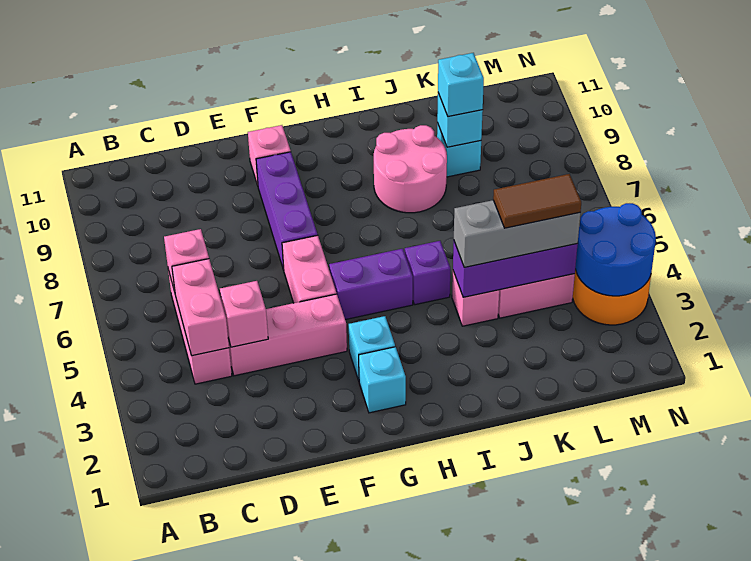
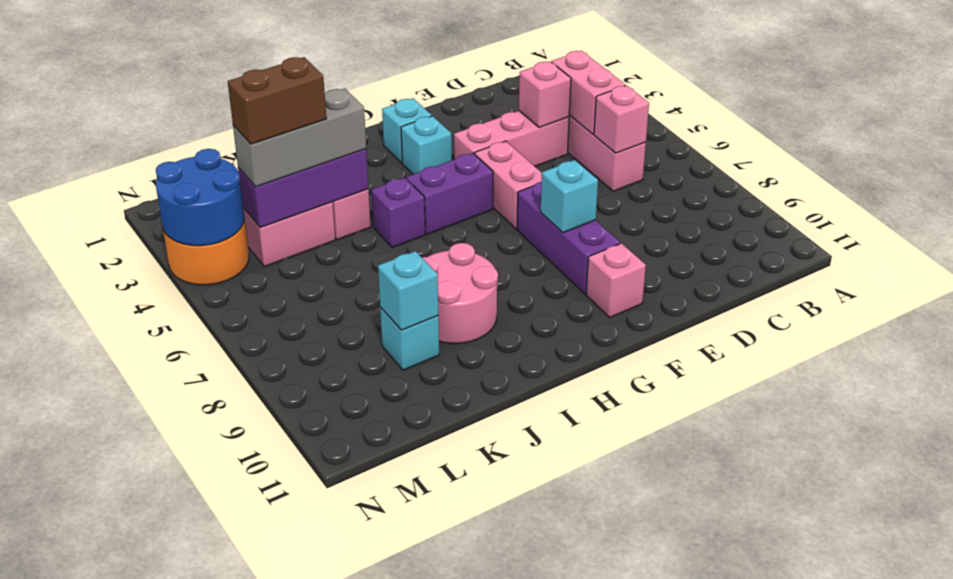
brown tile K4:L4 level 4 -> brown brick K4:L4 level 4
cyan brick K9 level 3 -> cyan brick F8 level 2

